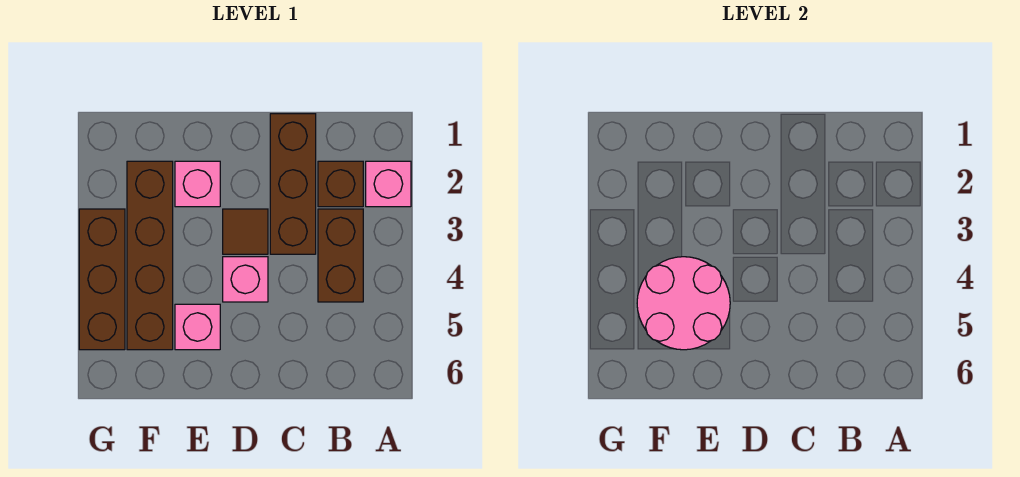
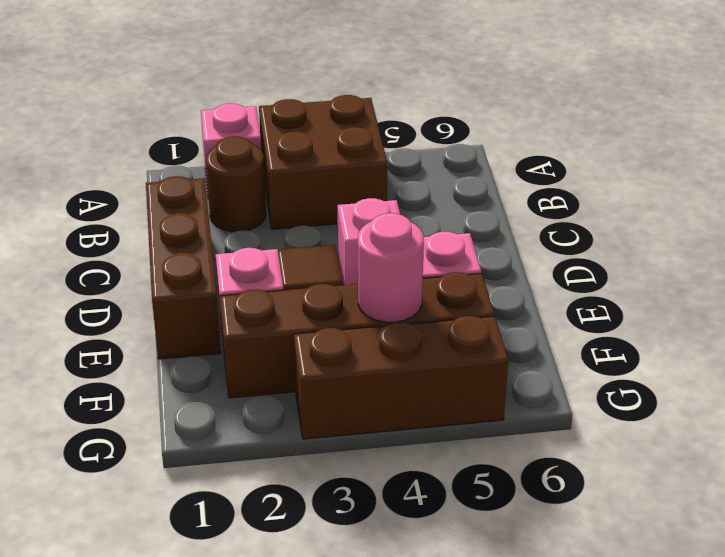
brown brick B2 level 1 -> brown round brick B2 level 1
brown brick B3:B4 level 1 -> brown brick A3:B4 level 1
brown brick C1:C3 level 1 -> brown brick C1:E1 level 1
pink round brick E4:F5 level 2 -> pink round brick F4 level 2

